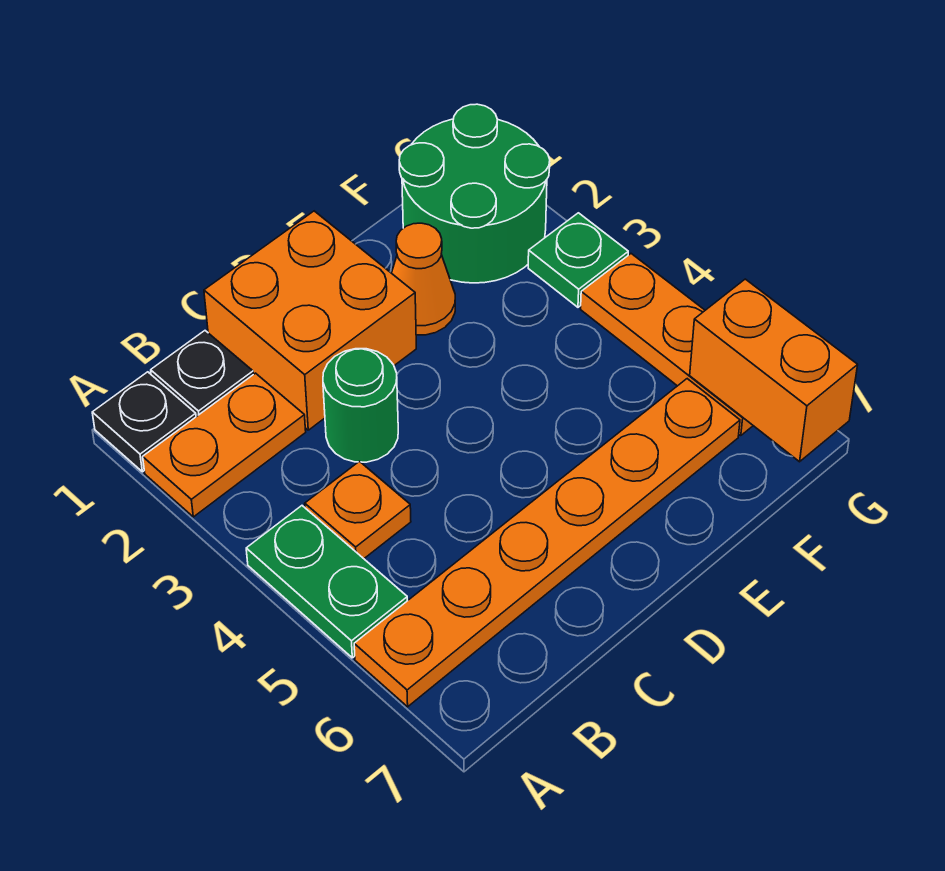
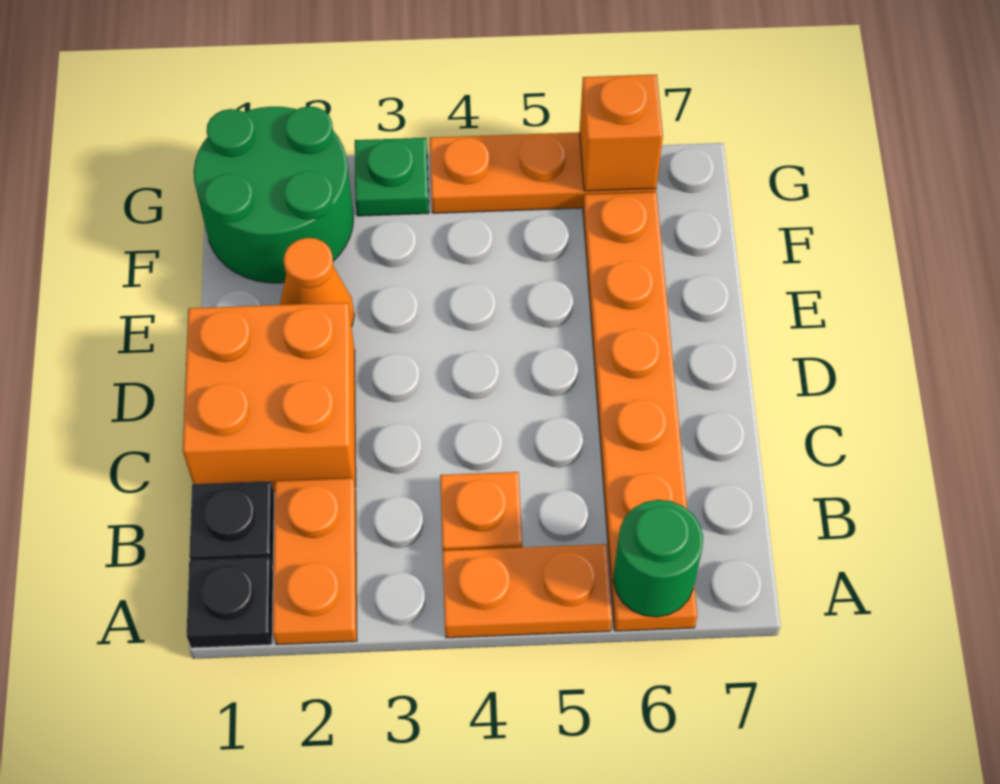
green plate A4:A5 level 1 -> orange plate A4:A5 level 1
green round brick C3 level 1 -> green round brick A6 level 2
orange brick G6:G7 level 2 -> orange brick G6 level 2

